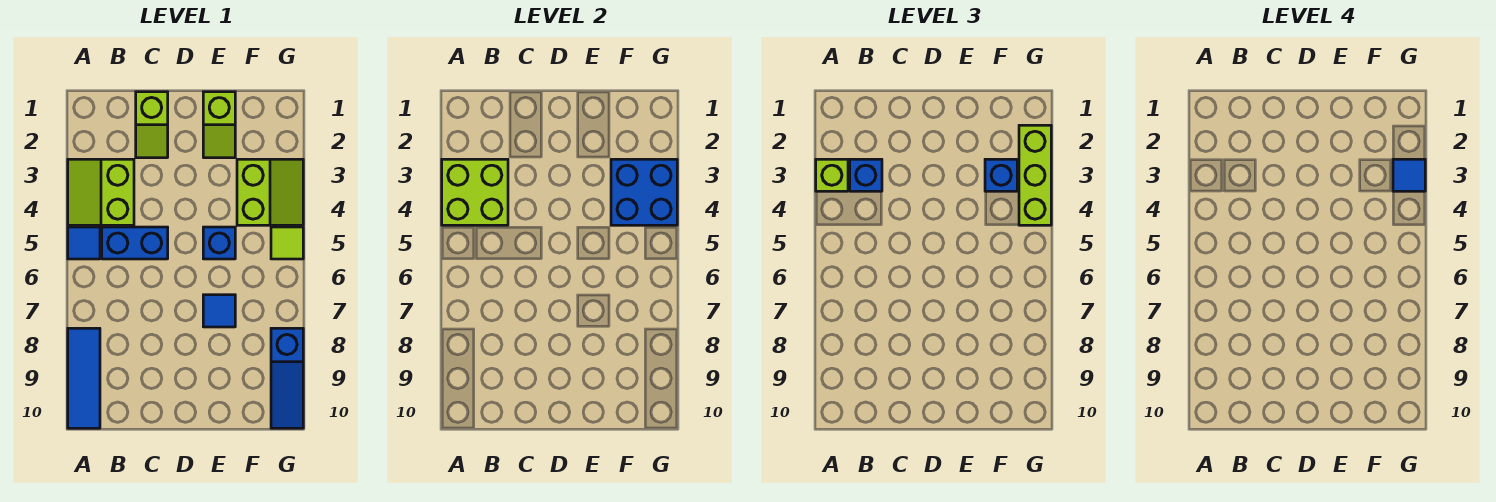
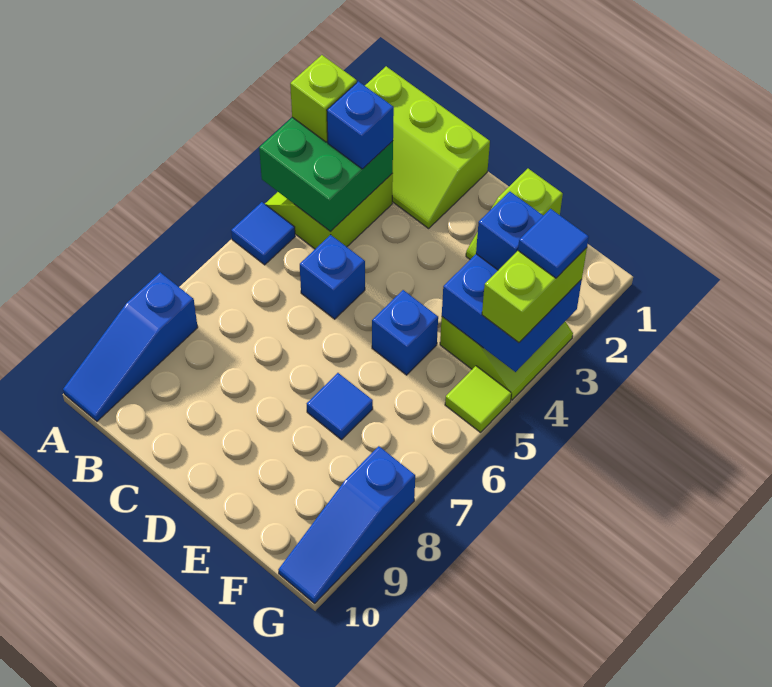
lime brick A3:B4 level 2 -> green brick A3:B4 level 2
blue tile A8:A10 level 1 -> blue slope A8:A10 level 1 top 8
blue brick B5:C5 level 1 -> blue brick C5 level 1
lime slope C1:C2 level 1 top 1 -> lime slope A1:C2 level 1 top 1
lime brick G2:G4 level 3 -> lime brick G3:G4 level 3

